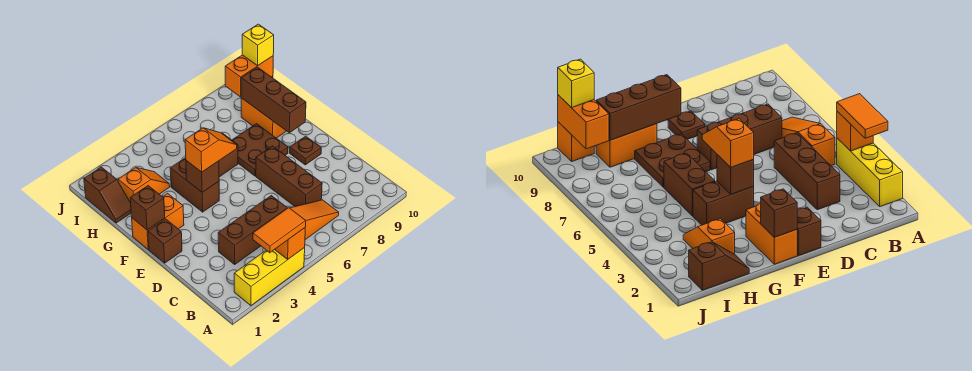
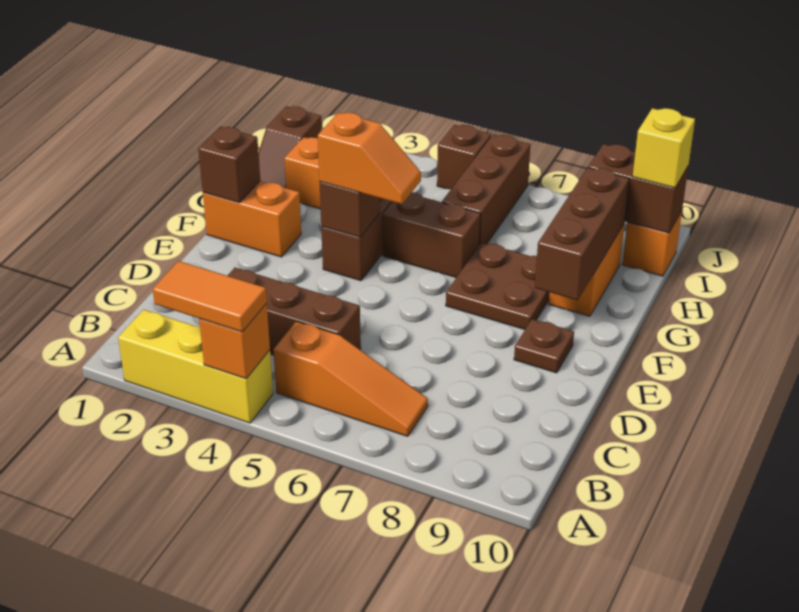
brown brick C7:E7 level 1 -> brown brick H6:J6 level 1
brown brick E1 level 1 -> brown brick J5 level 1
orange brick I9:I10 level 2 -> brown brick I9:I10 level 2

